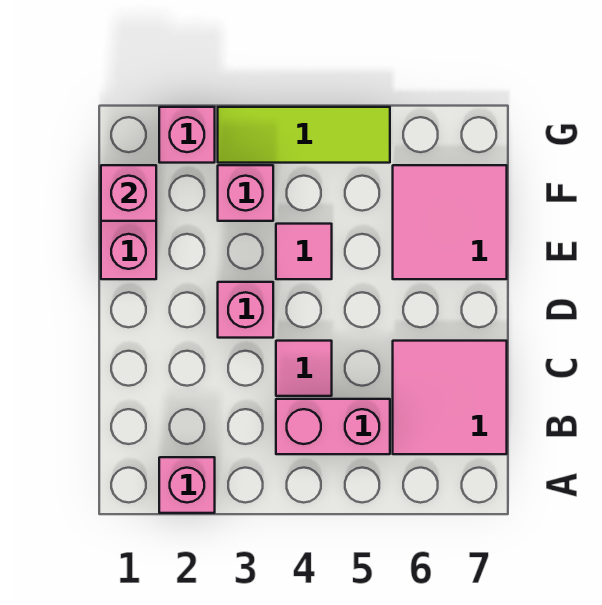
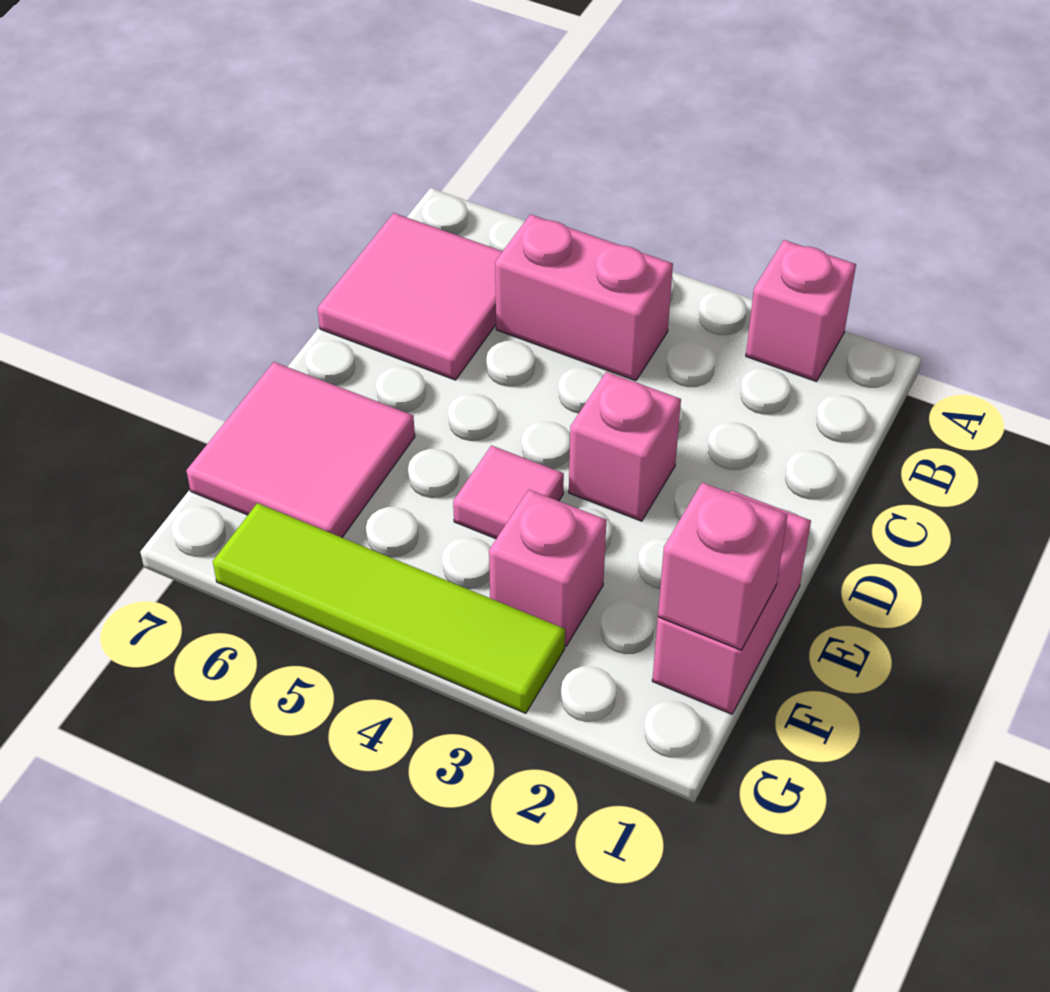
pink tile C4 level 1 -> none
pink brick G2 level 1 -> none
lime tile G3:G5 level 1 -> lime tile G3:G6 level 1

